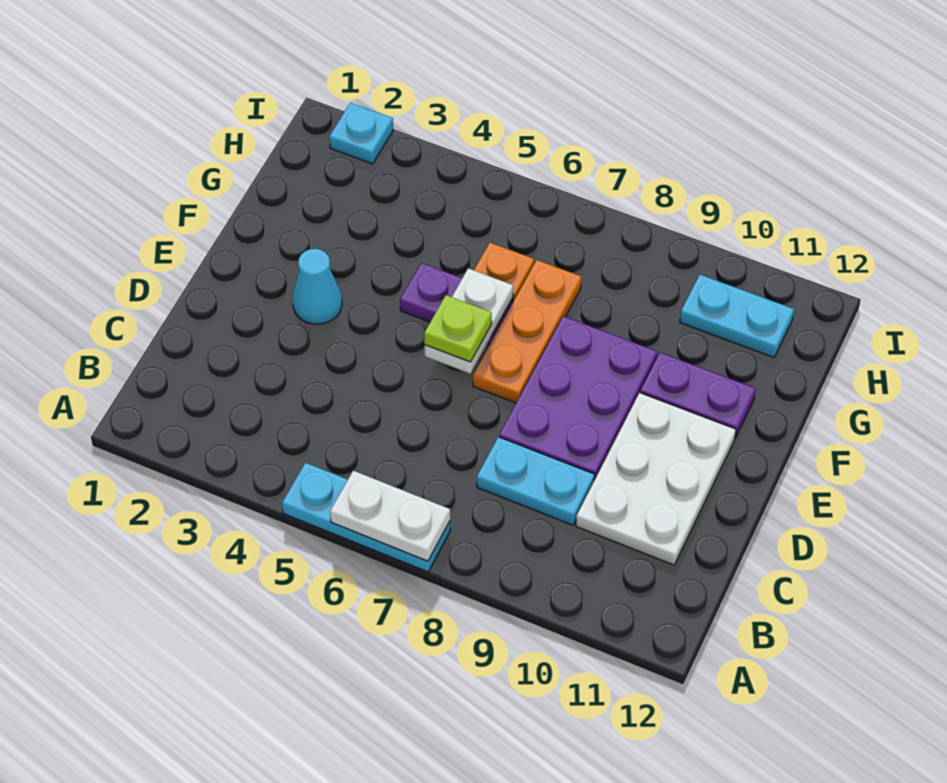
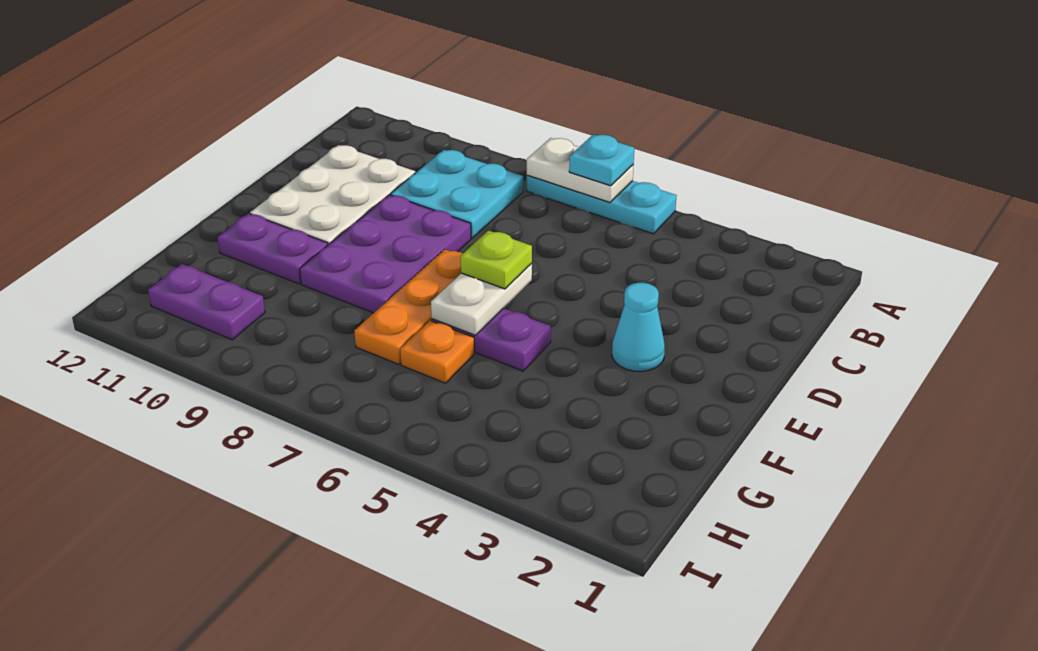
cyan plate C8:C9 level 1 -> cyan plate B8:C9 level 1
cyan plate H10:H11 level 1 -> purple plate H10:H11 level 1
cyan plate I2 level 1 -> cyan plate A6 level 3

